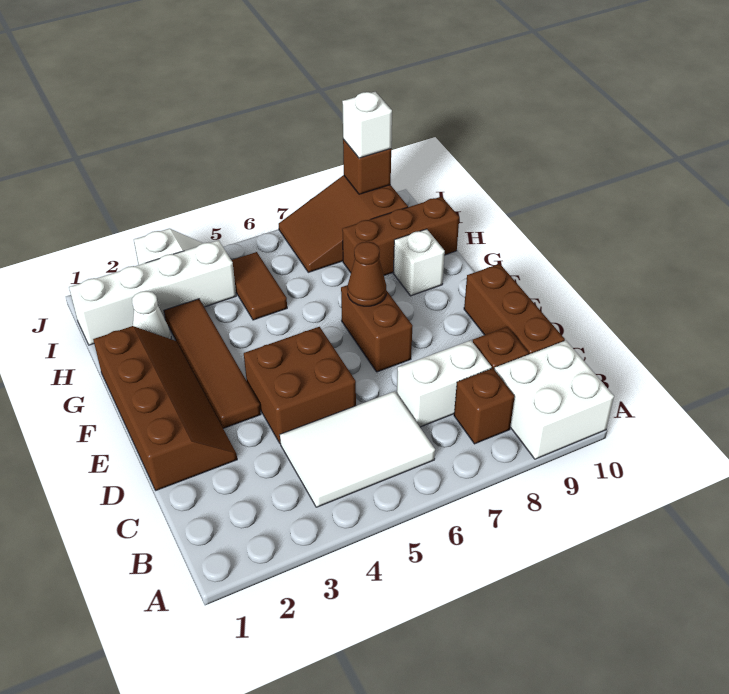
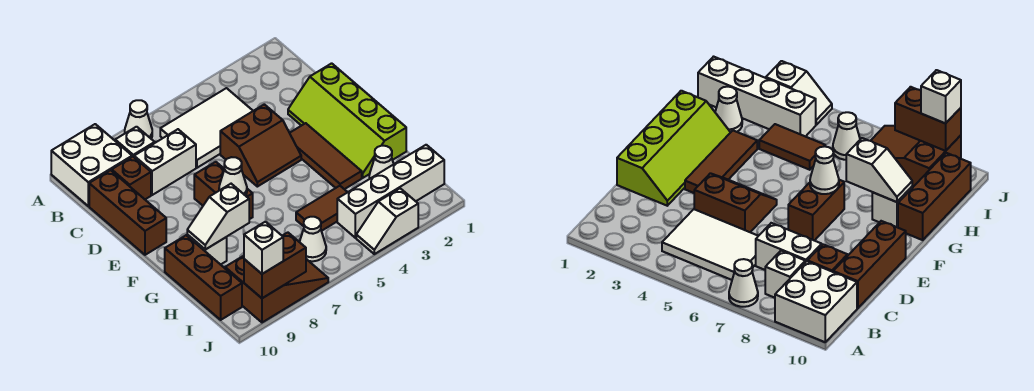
none -> white cone A7 level 1
brown brick B8 level 1 -> white brick B8 level 1
brown slope D1:G2 level 1 top 1 -> lime slope D1:G2 level 1 top 1
brown brick D4:E5 level 1 -> brown slope D4:E5 level 1 top D
brown tile E3:H3 level 1 -> brown tile E3:G3 level 1
brown cone F7 level 2 -> white cone F7 level 2
none -> white slope G8:G9 level 2 top 8
brown tile H5:I5 level 1 -> brown tile H4:H5 level 1
brown brick H8:H10 level 1 -> brown brick G10:I10 level 1
none -> white cone I6 level 1
brown brick J9 level 2 -> brown brick J8:J9 level 2

